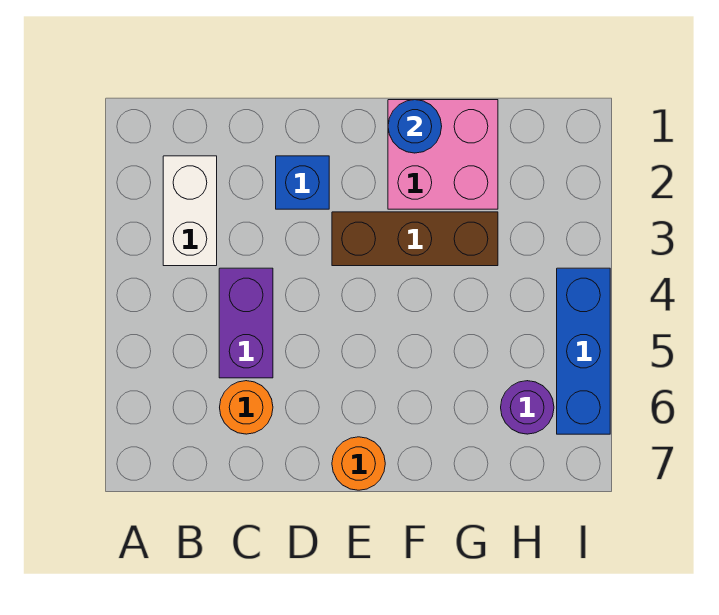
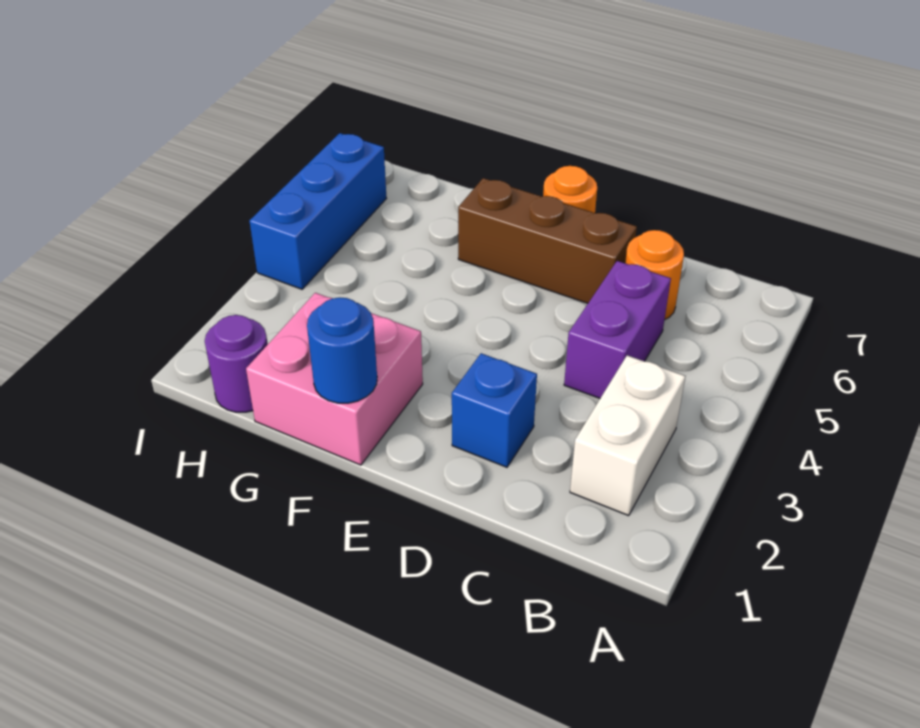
brown brick E3:G3 level 1 -> brown brick D6:F6 level 1
purple round brick H6 level 1 -> purple round brick H1 level 1

